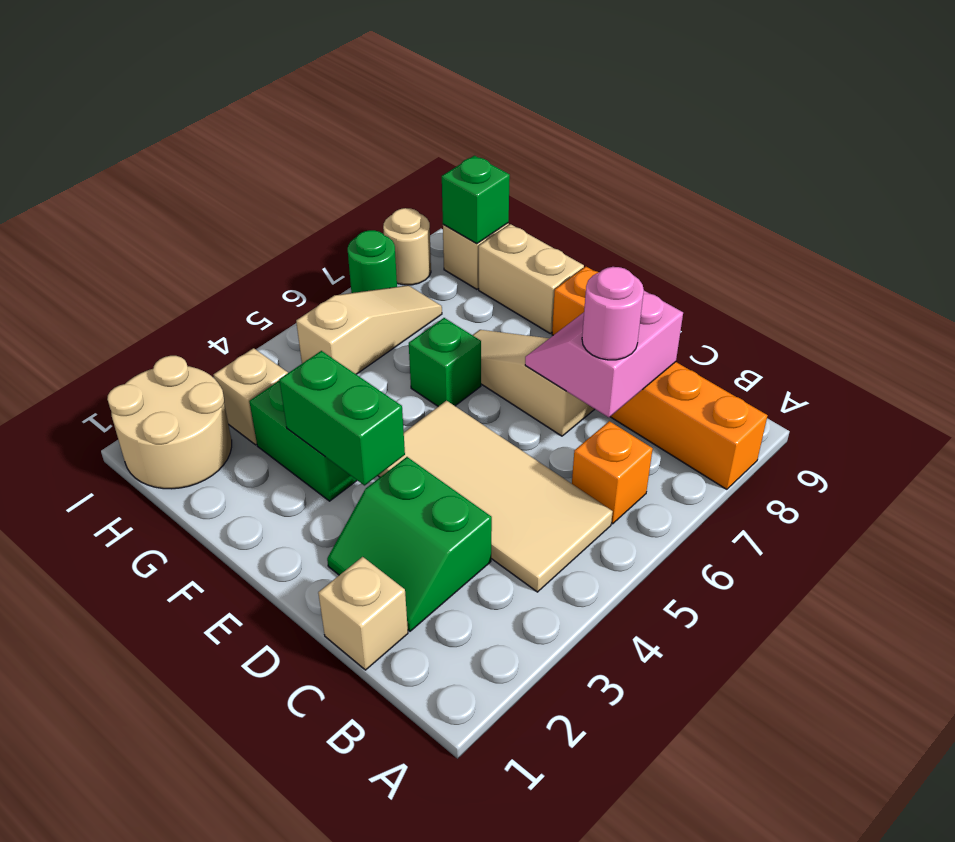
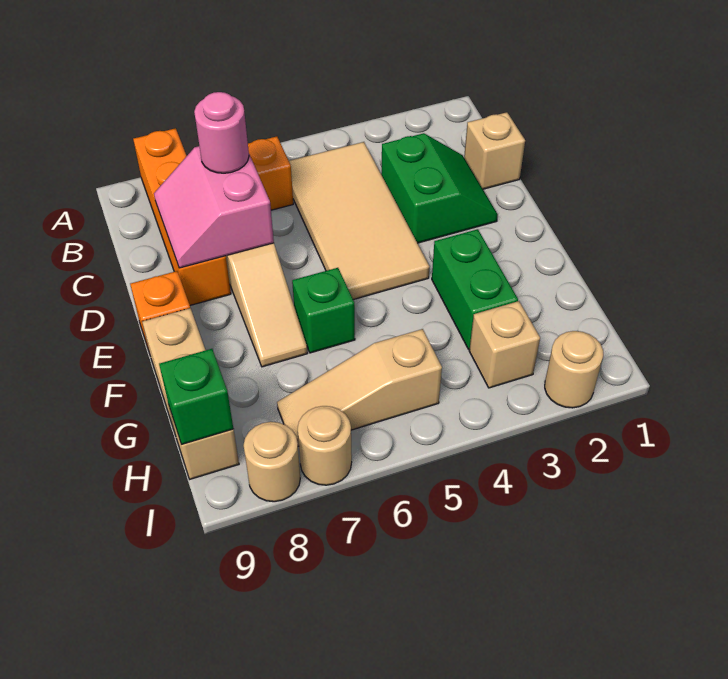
pink slope C7:D8 level 2 top C -> pink slope C7:D8 level 2 top 7
green brick E3:F3 level 2 -> none
tan round brick H1:I2 level 1 -> tan round brick I2 level 1
green round brick I7 level 1 -> tan round brick I7 level 1

